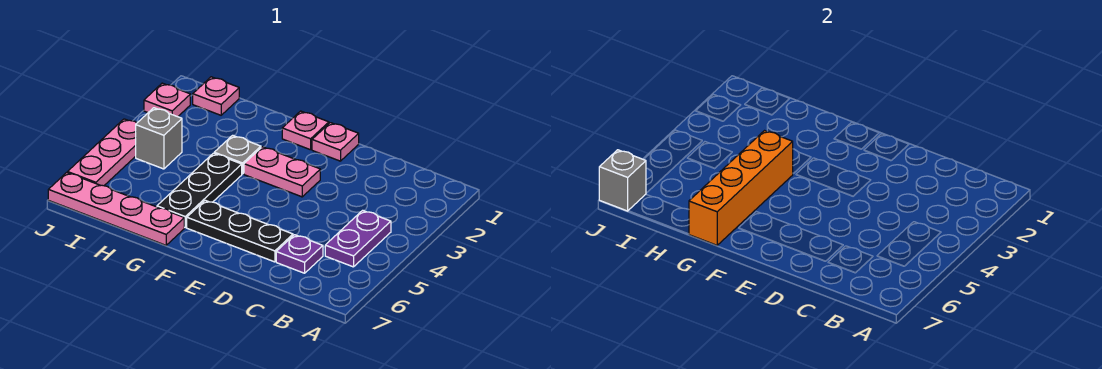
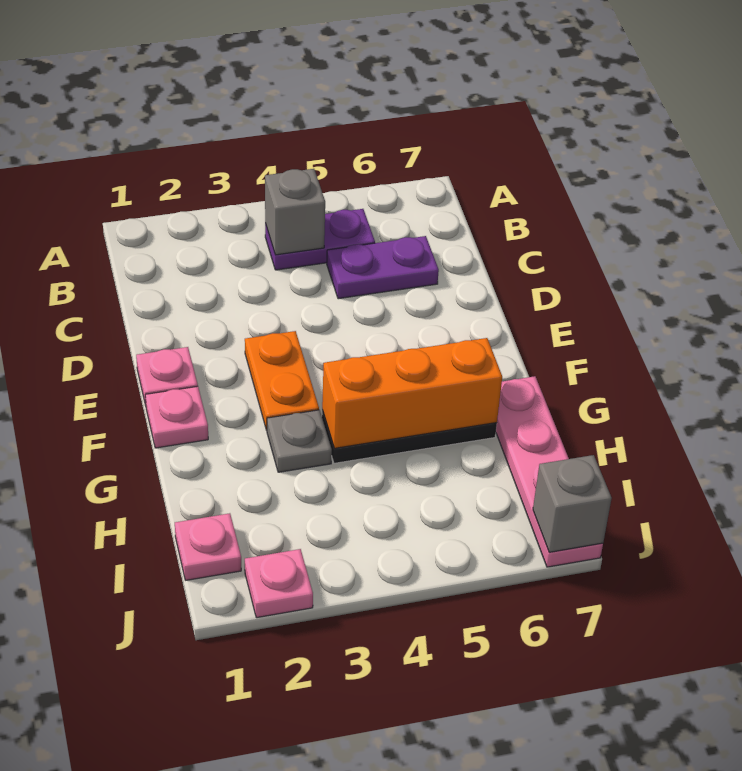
purple plate C6 level 1 -> purple plate C5:C6 level 1
black plate D6:F6 level 1 -> none
pink plate E3:F3 level 1 -> orange plate E3:F3 level 1
orange brick G4:G7 level 2 -> orange brick G4:G6 level 2
grey brick I4 level 1 -> grey brick B4 level 2
pink plate J4:J6 level 1 -> none

